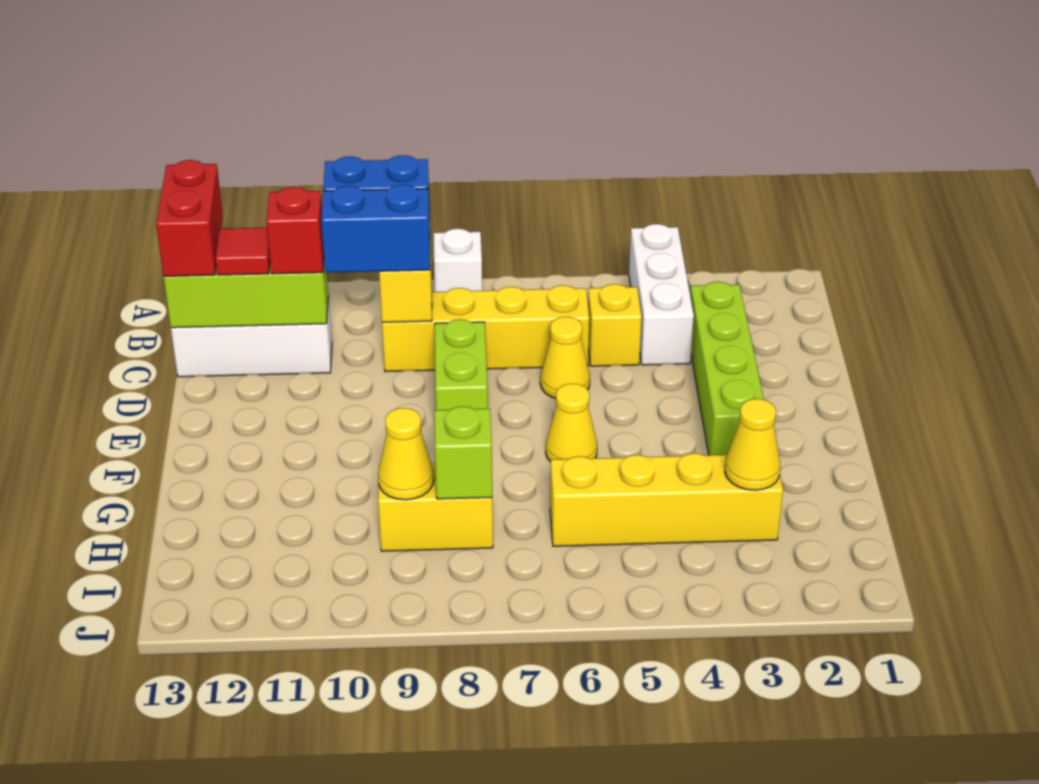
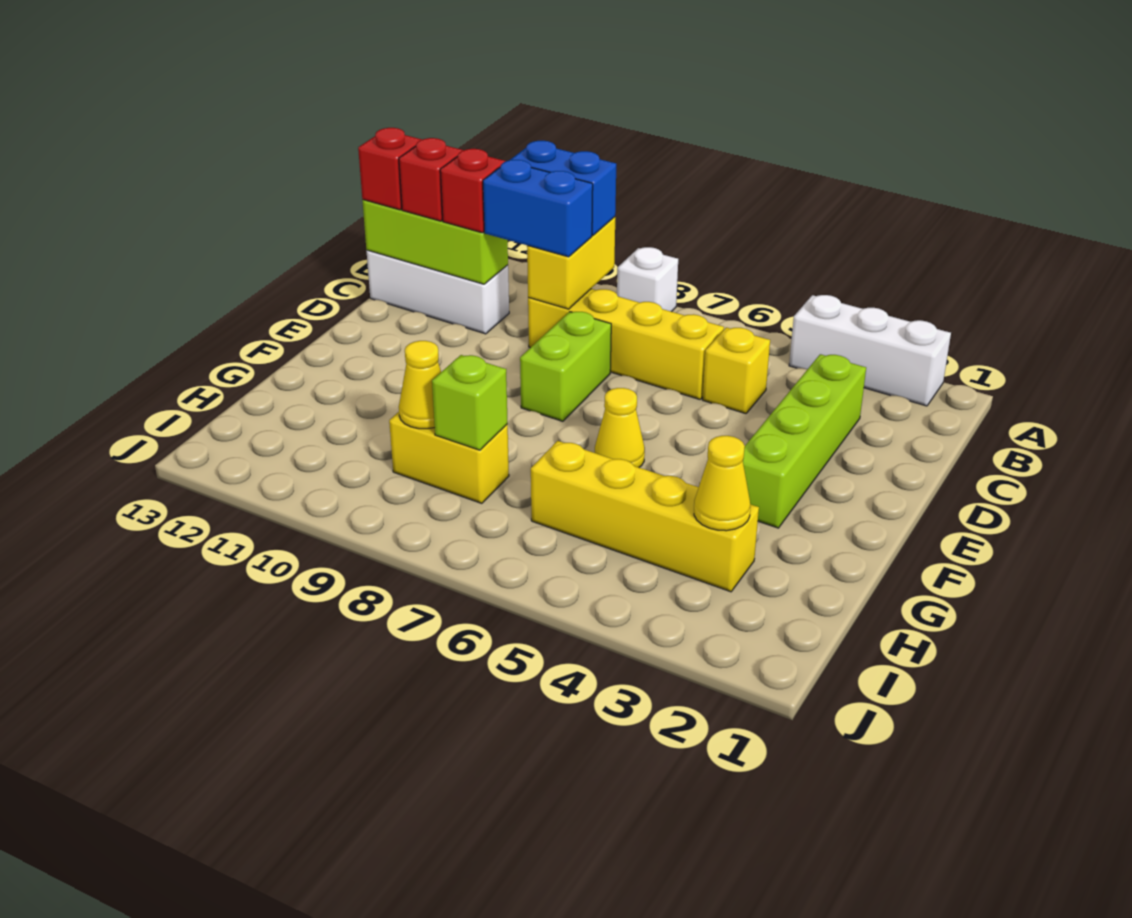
white brick A4:C4 level 1 -> white brick A2:A4 level 1
red brick B13:C13 level 3 -> red brick C13 level 3
red tile C12 level 3 -> red brick C12 level 3
yellow cone D6 level 1 -> none

